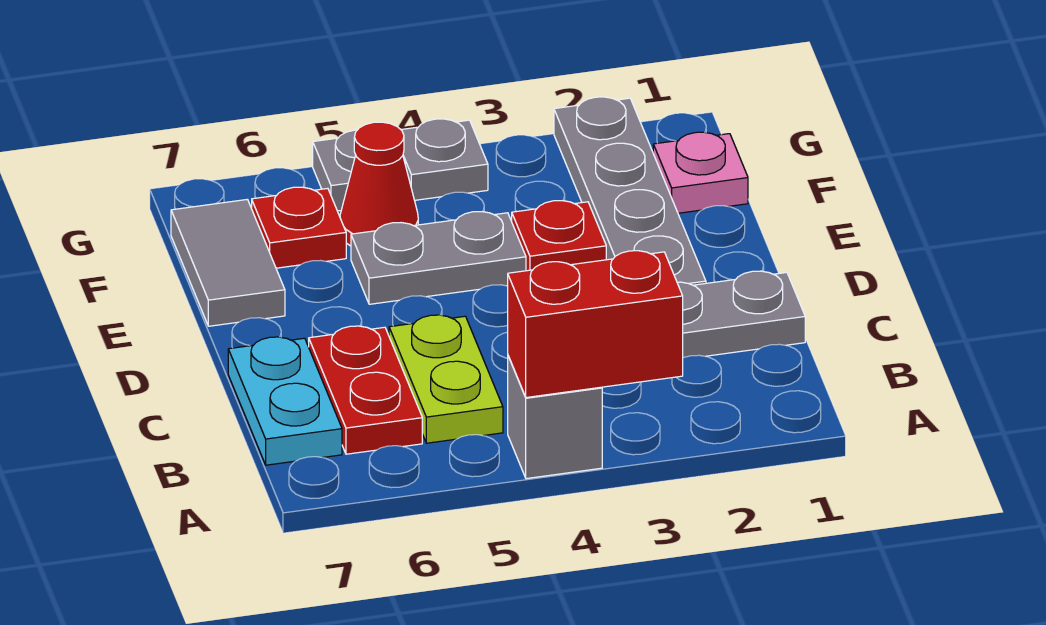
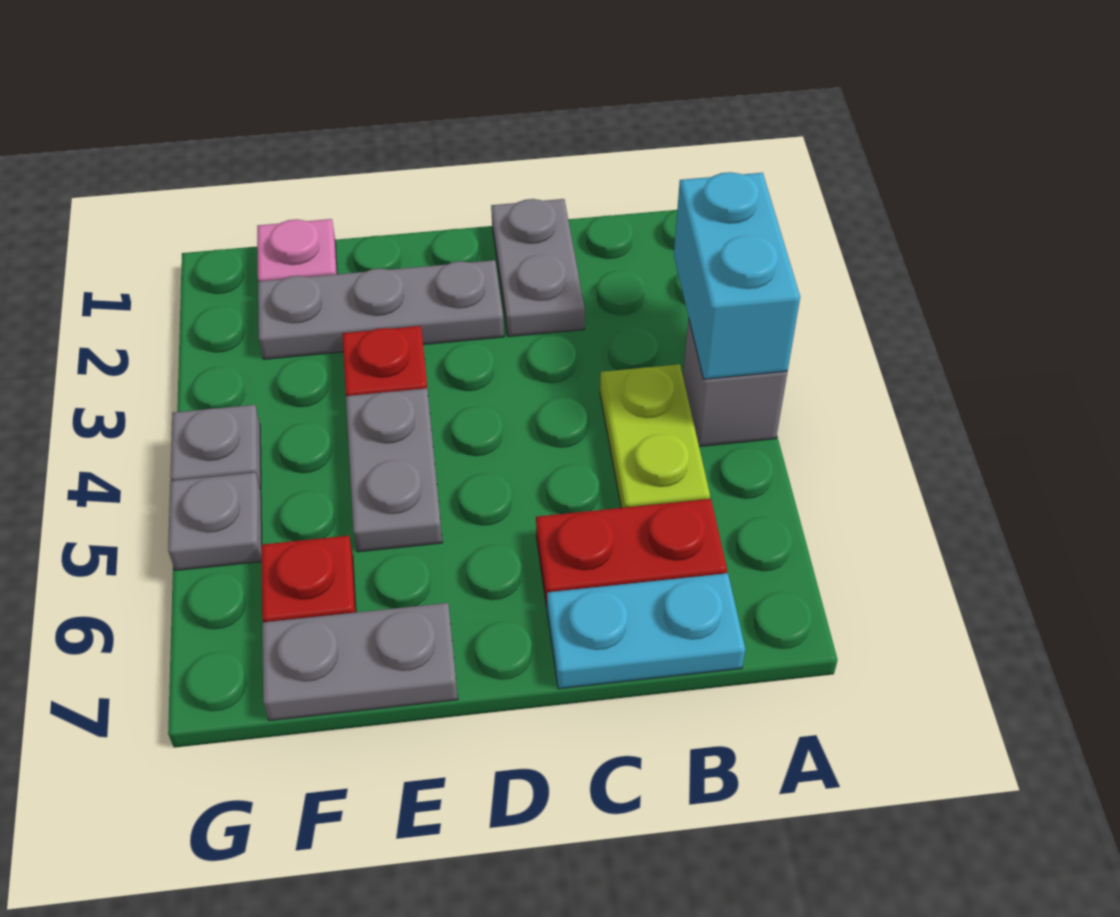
red brick A3:A4 level 2 -> cyan brick A3:A4 level 2
lime plate B5:C5 level 1 -> lime plate B4:B5 level 1
grey plate D2:G2 level 1 -> grey plate D2:F2 level 1
grey tile E7:F7 level 1 -> grey plate E7:F7 level 1
red cone F5 level 1 -> none

